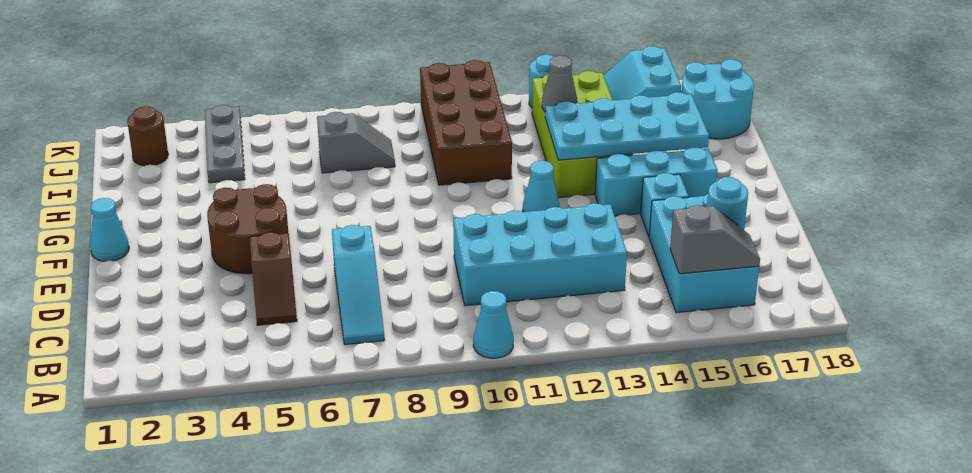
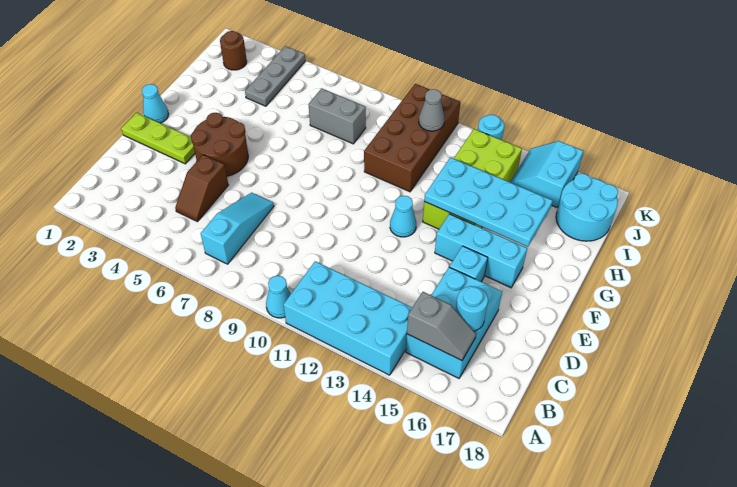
cyan slope B7:D7 level 1 top D -> cyan slope B7:D7 level 1 top B
cyan brick C10:D13 level 1 -> cyan brick A11:B14 level 1
none -> lime plate E1:E3 level 1
grey slope I7:I8 level 1 top 7 -> grey brick I7:I8 level 1
grey cone I13 level 2 -> grey cone J11 level 2

